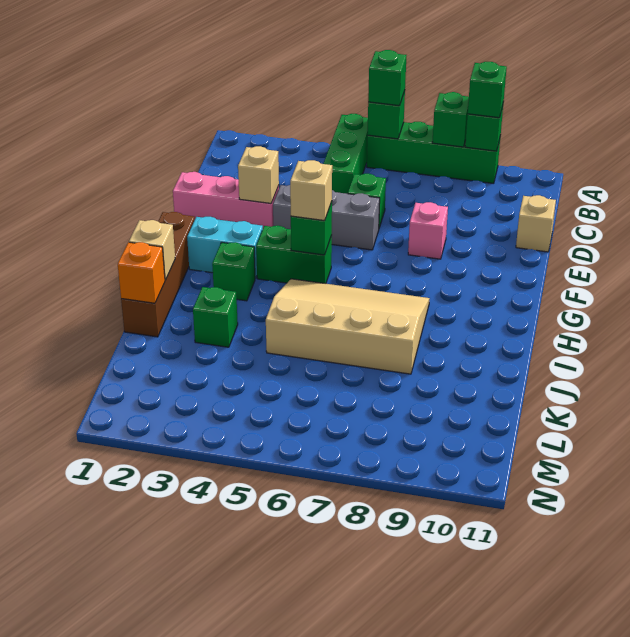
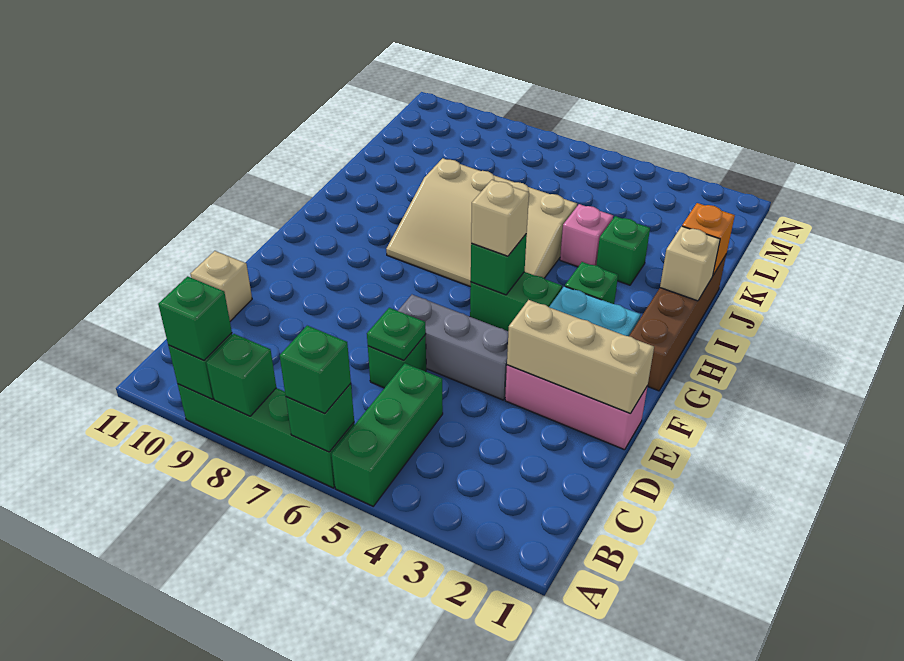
none -> green plate D6 level 2
tan brick E3 level 2 -> tan brick E1:E3 level 2
pink brick E8 level 1 -> pink brick J4 level 1

